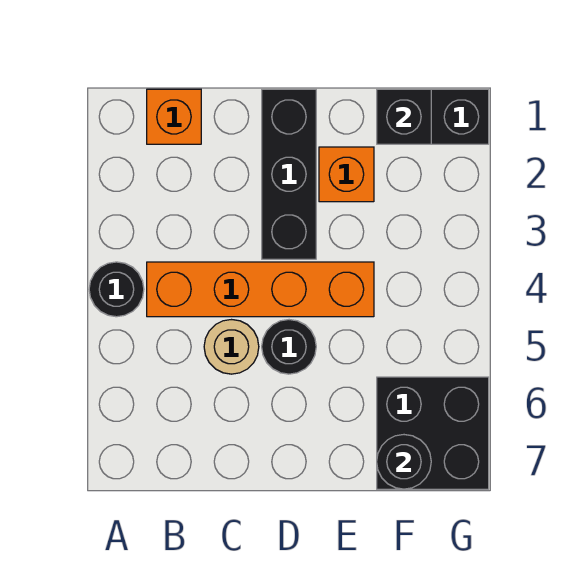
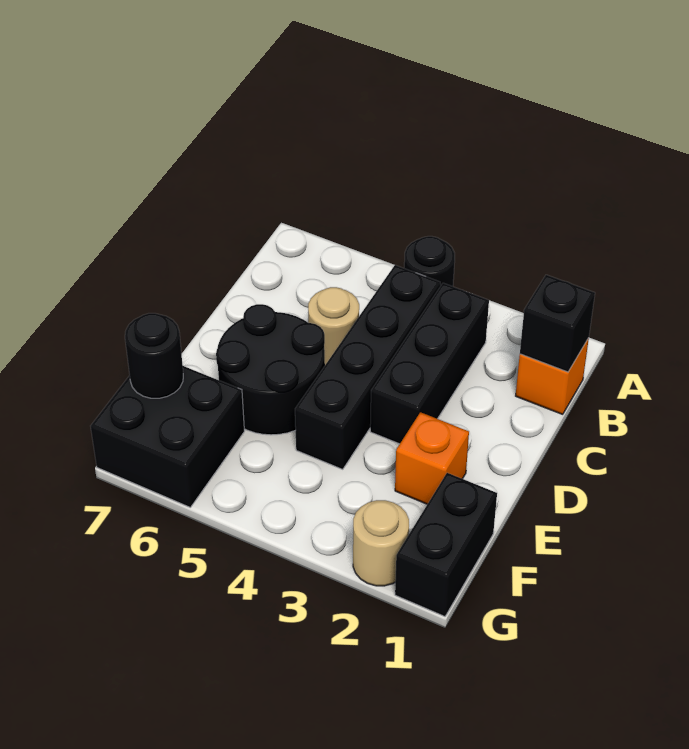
orange brick B4:E4 level 1 -> black brick B4:E4 level 1
black brick D1:D3 level 1 -> black brick B3:D3 level 1
black round brick D5 level 1 -> black round brick D5:E6 level 1
black brick F1 level 2 -> black brick B1 level 2
none -> tan round brick G2 level 1

